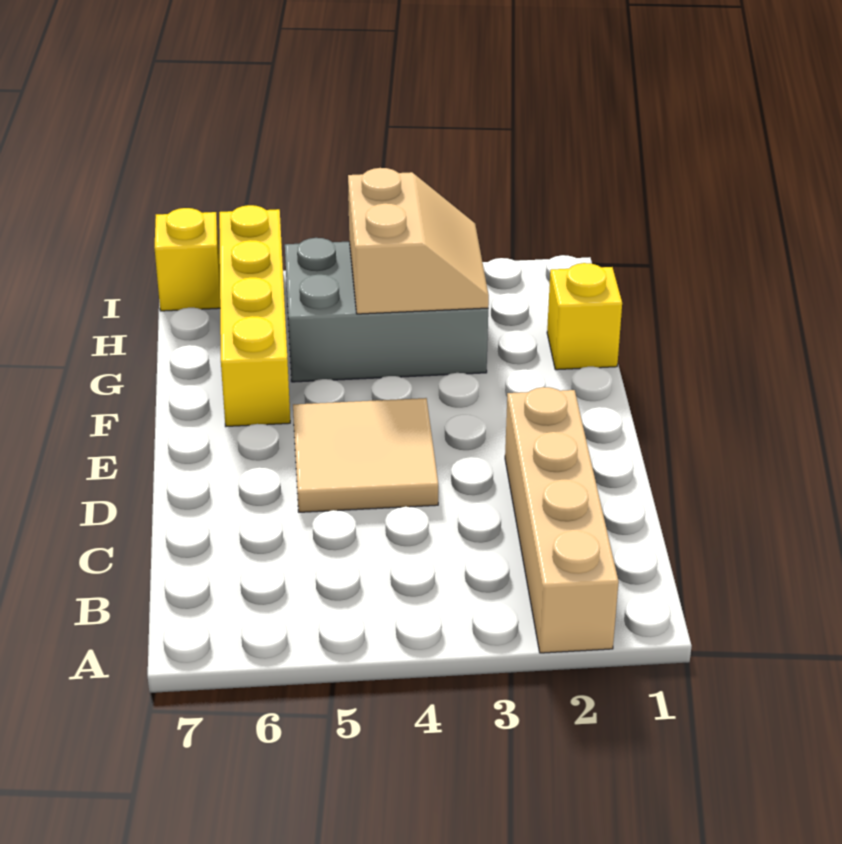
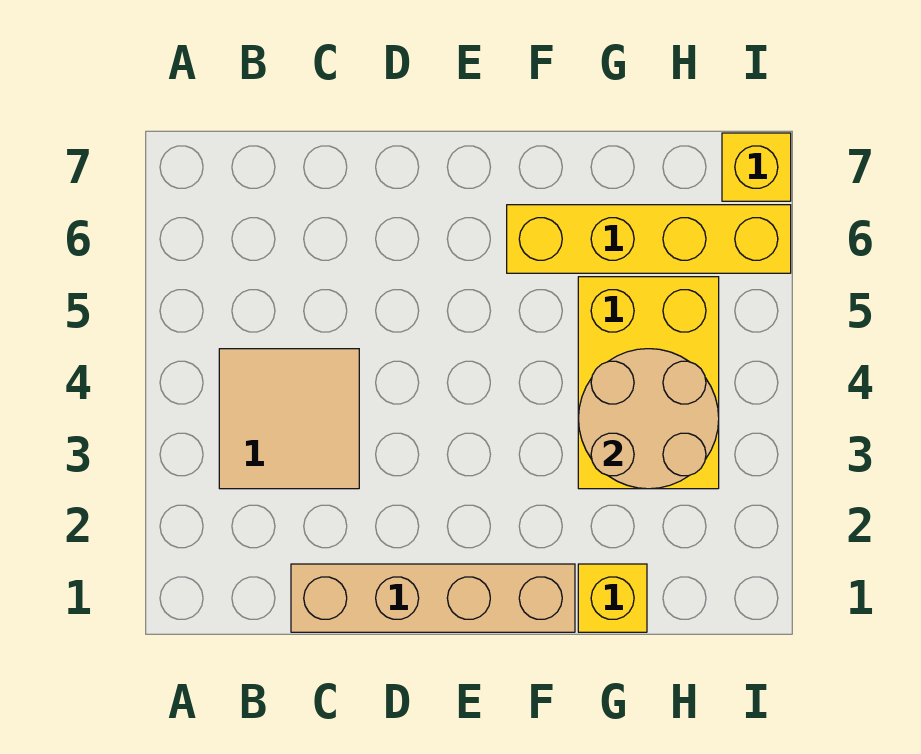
tan brick A2:D2 level 1 -> tan brick C1:F1 level 1
tan tile D4:E5 level 1 -> tan tile B3:C4 level 1
grey brick G3:H5 level 1 -> yellow brick G3:H5 level 1
tan slope G3:H4 level 2 top 4 -> tan round brick G3:H4 level 2

